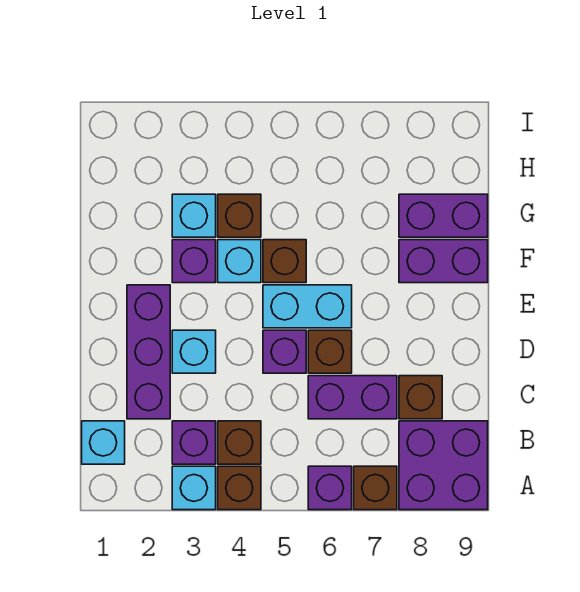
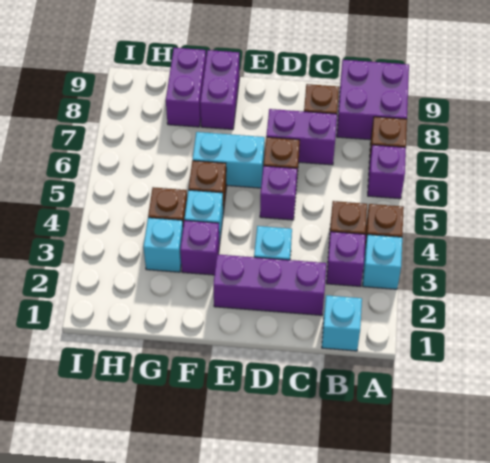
purple brick C6:C7 level 1 -> purple brick C7:D7 level 1
cyan brick E5:E6 level 1 -> cyan brick E6:F6 level 1

